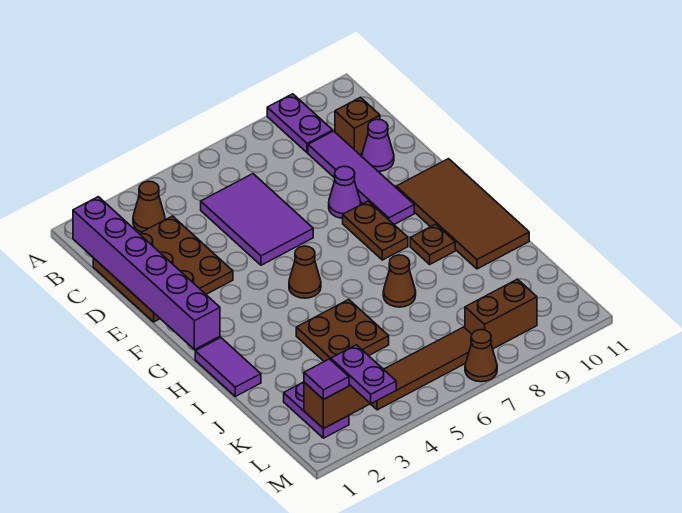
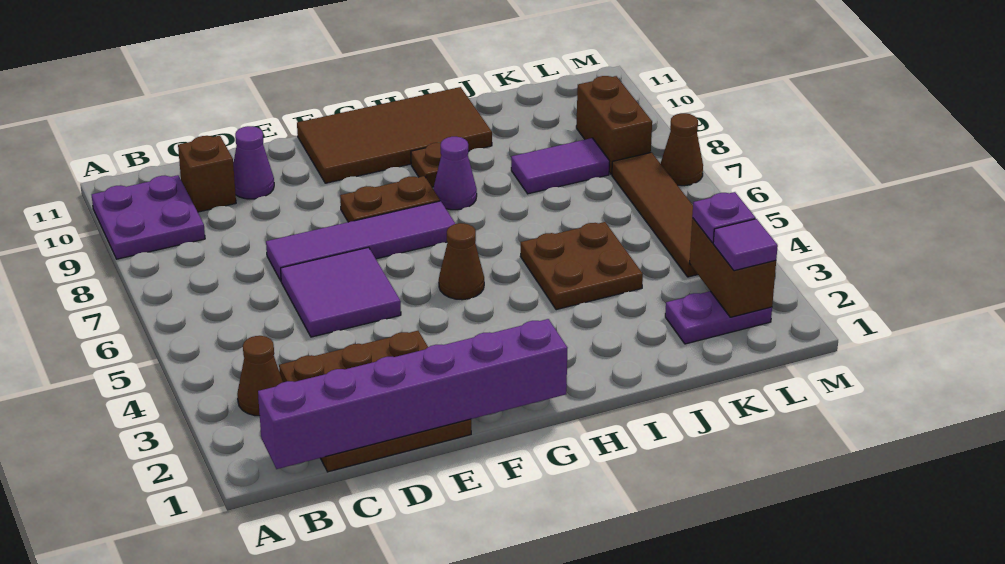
purple plate A9:B9 level 1 -> purple plate A9:B10 level 1
purple tile C5:E6 level 1 -> purple tile D5:E6 level 1
purple tile C9:F9 level 1 -> purple tile D7:G7 level 1
purple cone E8 level 1 -> purple cone H8 level 1
purple tile H1:I1 level 1 -> purple tile J8:K8 level 1
brown cone I7 level 1 -> none
purple plate L3:M3 level 3 -> purple plate L3 level 3

